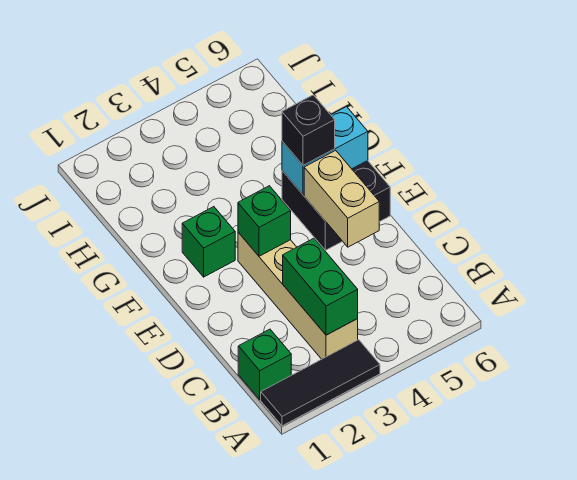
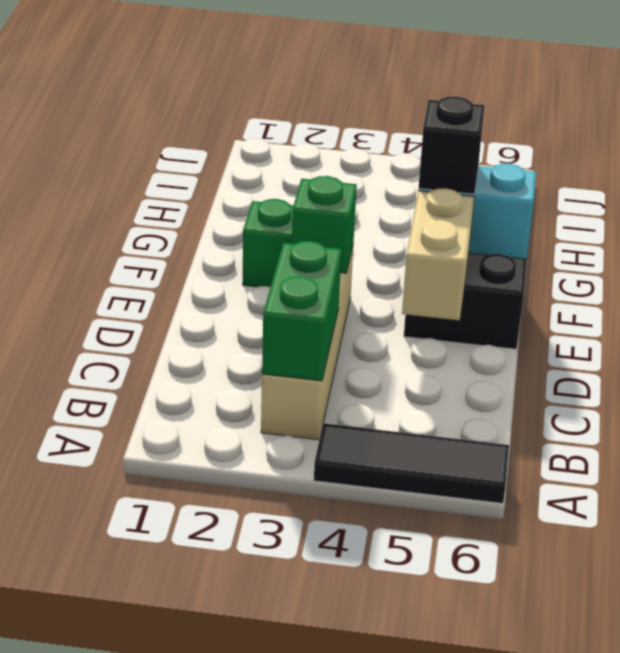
black tile A1:A3 level 1 -> black tile A4:A6 level 1
green brick B1 level 1 -> none

